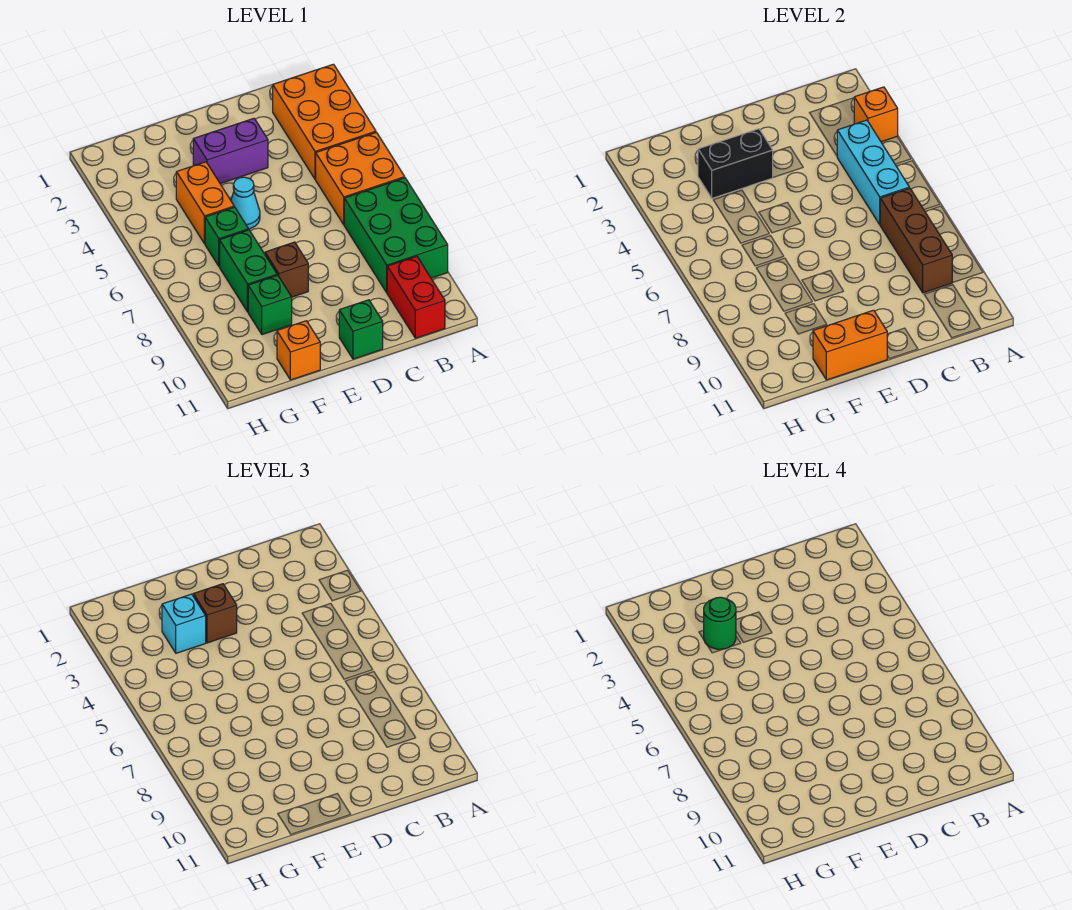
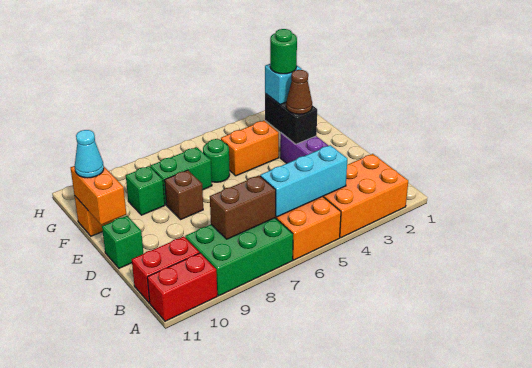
orange brick A3 level 2 -> none
none -> red brick A10:A11 level 1
brown brick B7:B9 level 2 -> brown brick B7:B8 level 2
brown brick E3 level 3 -> brown cone E3 level 3
cyan cone E5 level 1 -> cyan cone F11 level 3
green brick F6 level 1 -> green round brick F6 level 1

